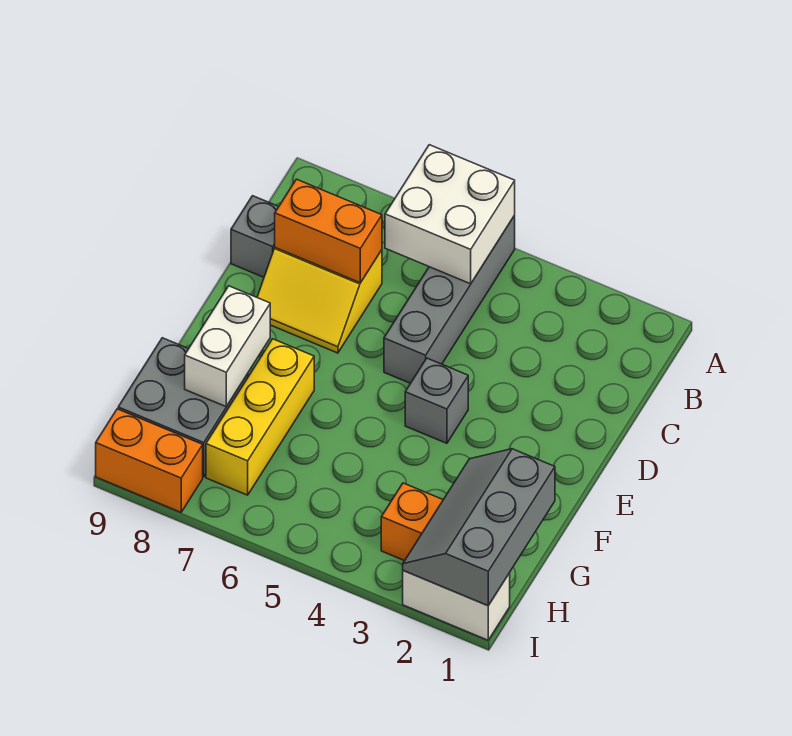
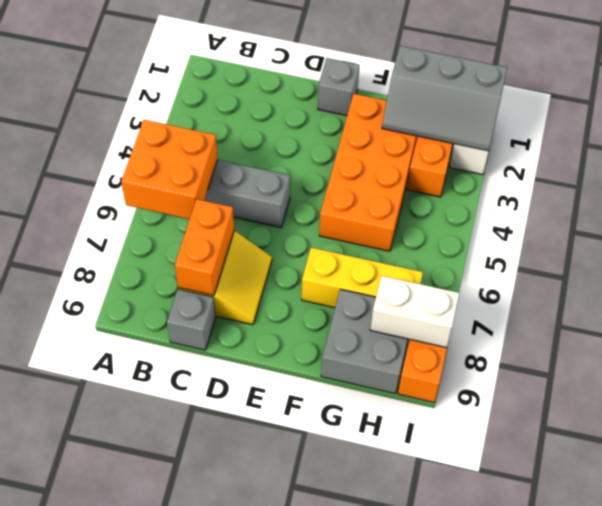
white brick A5:B6 level 2 -> orange brick A5:B6 level 2
grey brick E4 level 1 -> grey brick E1 level 1
none -> orange brick F2:G5 level 1
white brick F8:G8 level 2 -> white brick H8:I8 level 2

